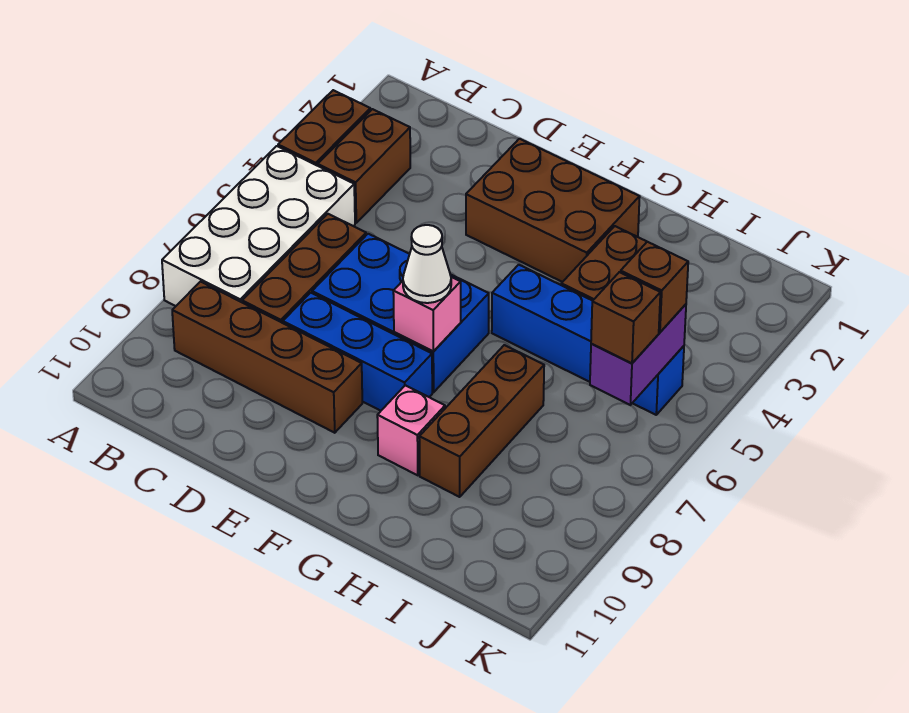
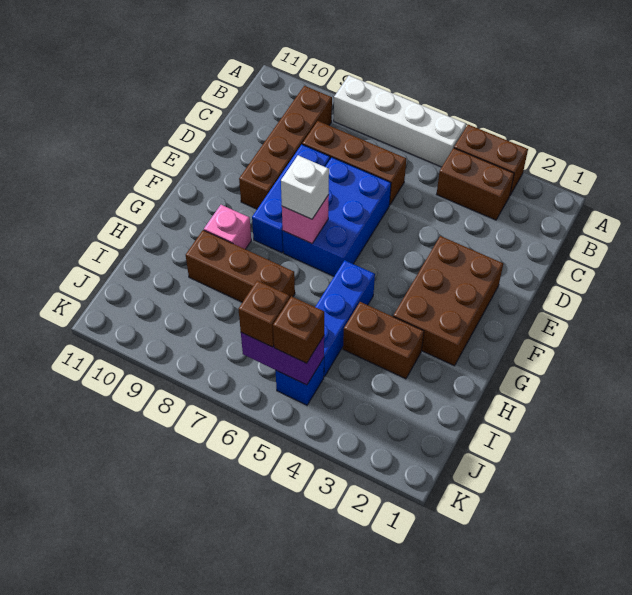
white brick A5:B8 level 1 -> white brick A5:A8 level 1
white cone F7 level 3 -> white brick F7 level 3

